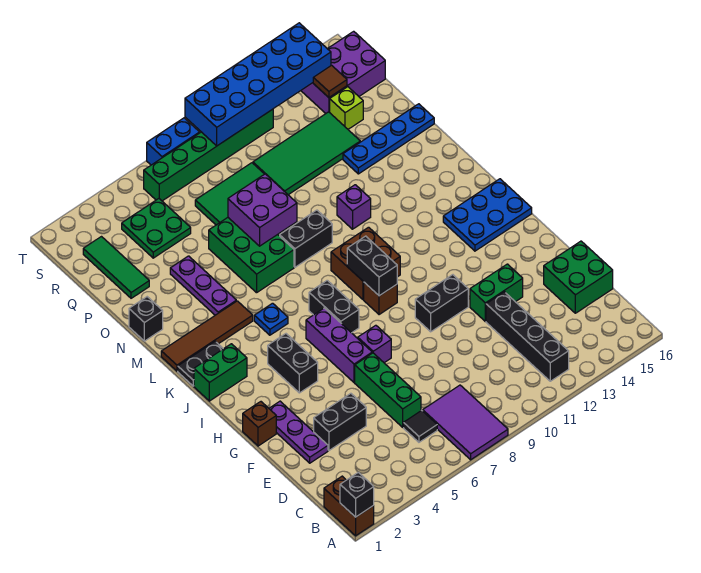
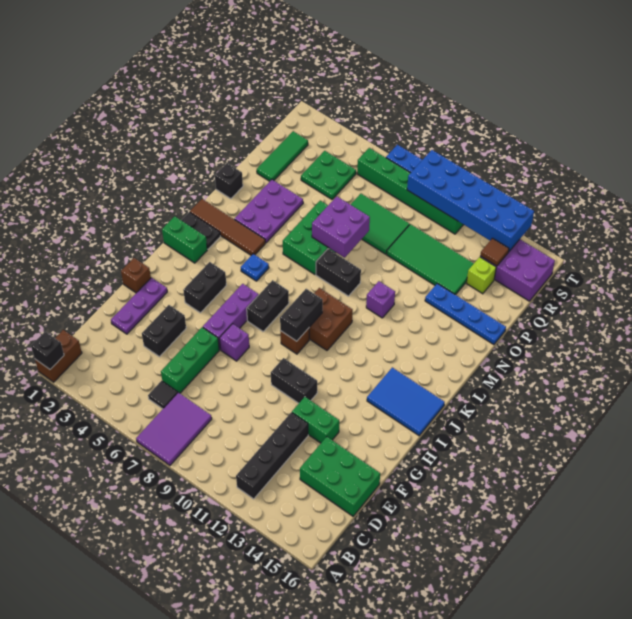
green brick D15:E16 level 1 -> green brick D14:E16 level 1
black brick E3:E4 level 1 -> black brick E4:F4 level 1
blue plate I14:J16 level 1 -> blue tile I14:J16 level 1
purple plate M4:O4 level 1 -> purple plate M3:O4 level 1

